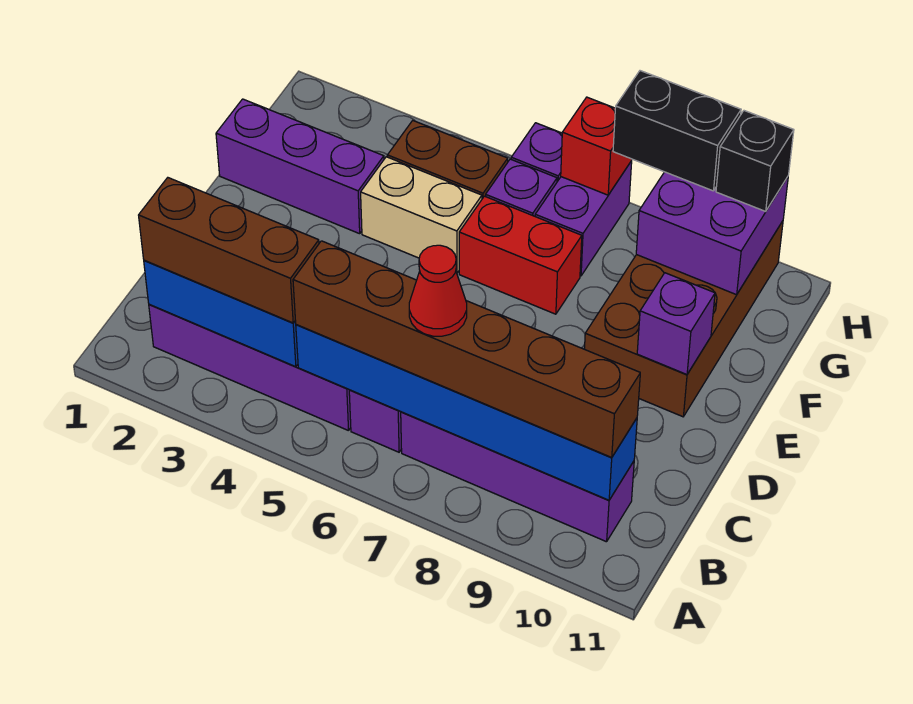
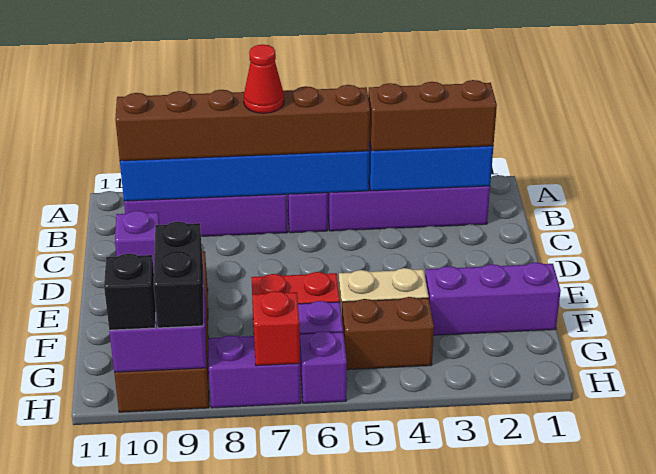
purple brick G7:H7 level 1 -> purple brick H7:H8 level 1
black brick H8:H9 level 3 -> black brick G9:H9 level 3

